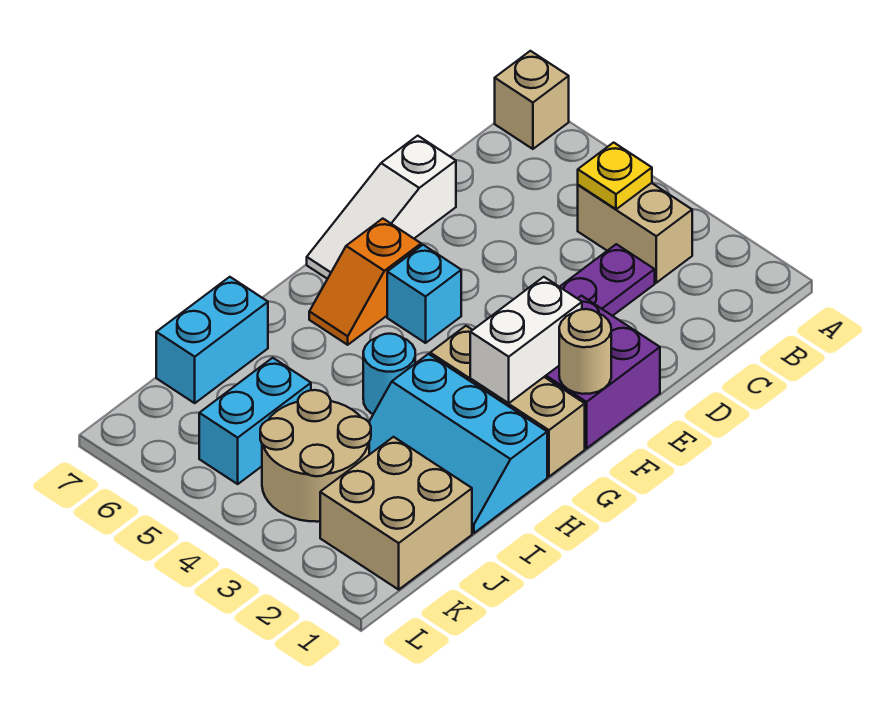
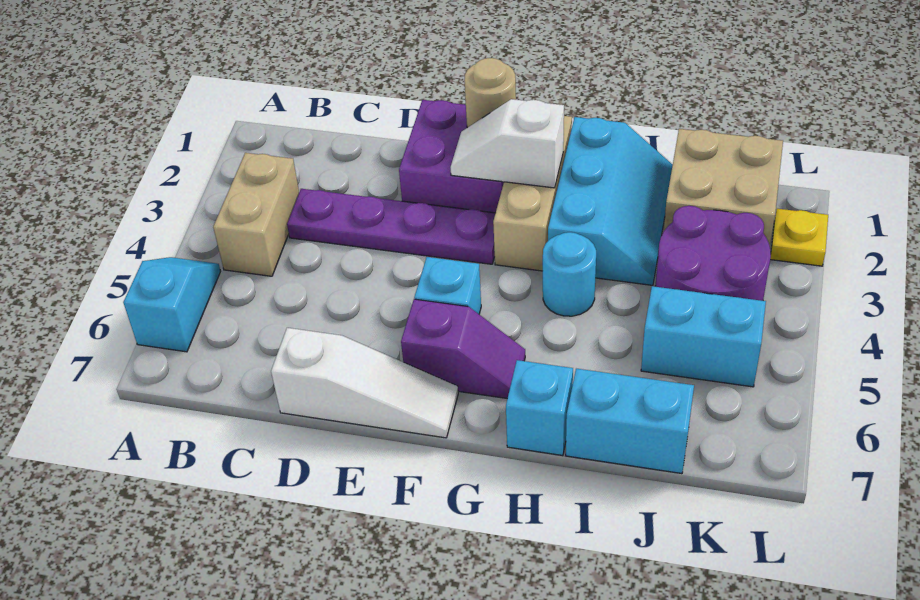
none -> cyan slope A5:A6 level 1 top 6
tan brick A7 level 1 -> none
yellow plate B4 level 2 -> yellow plate L2 level 1
white brick F2:G2 level 2 -> white slope F2:G2 level 2 top G
orange slope F6:G6 level 1 top F -> purple slope F6:G6 level 1 top F
none -> cyan brick H7 level 1
tan round brick J3:K4 level 1 -> purple round brick J3:K4 level 1

